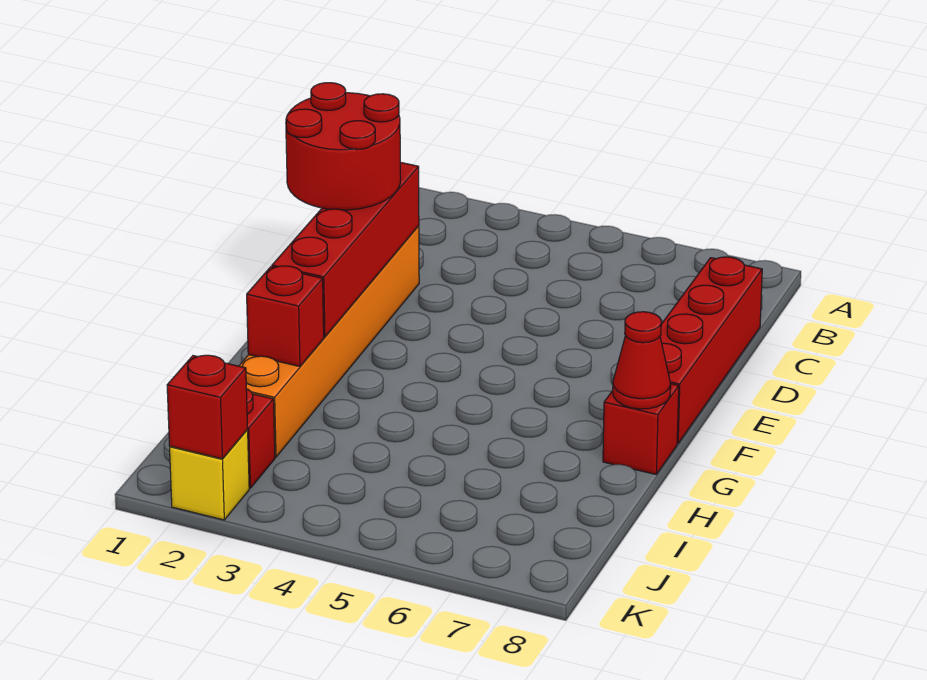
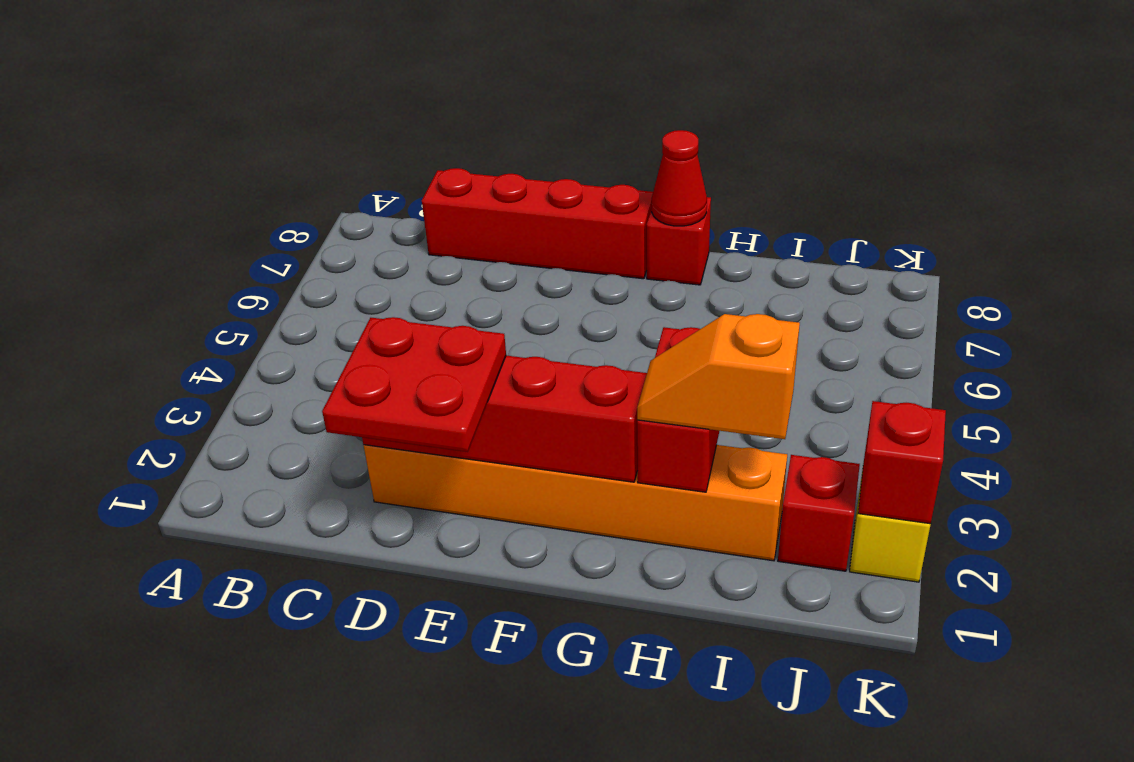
red round brick D1:E2 level 3 -> red plate D1:E2 level 3
red brick H2 level 2 -> red brick H2:H3 level 2
none -> orange slope H2:I2 level 3 top I

